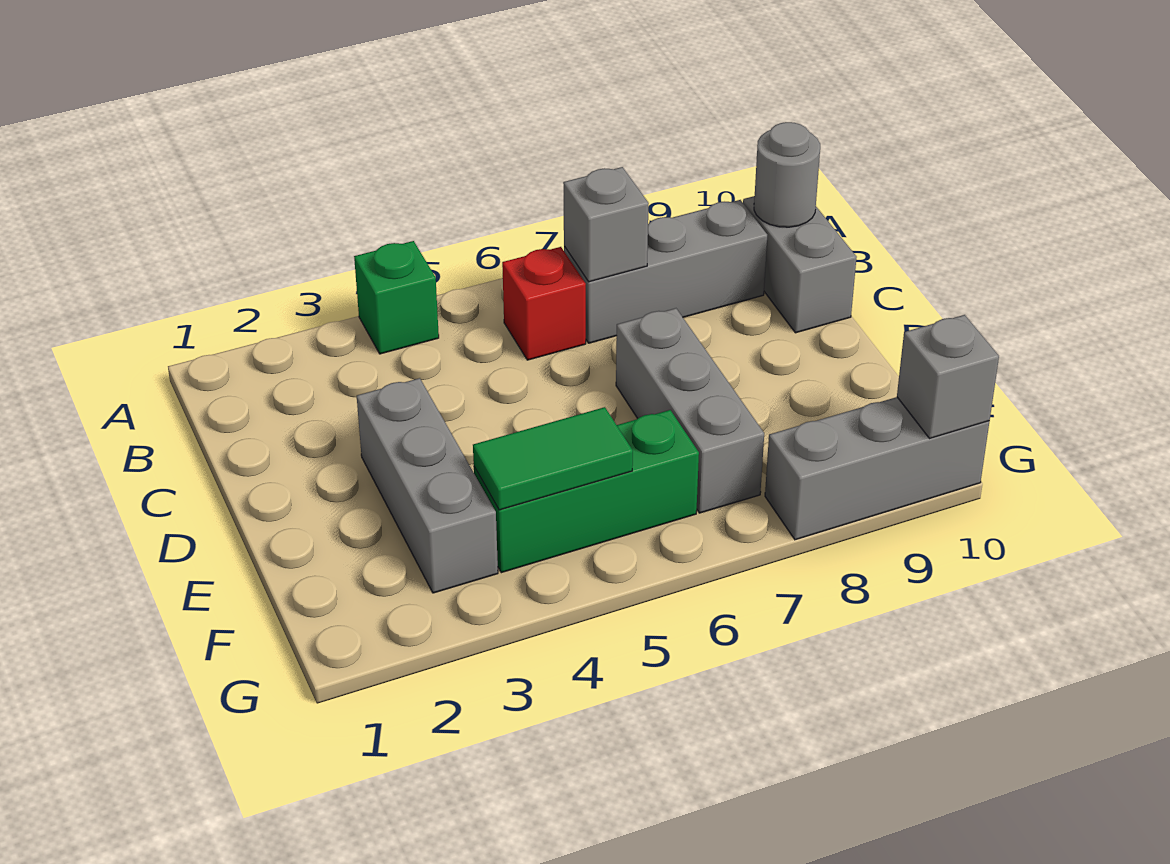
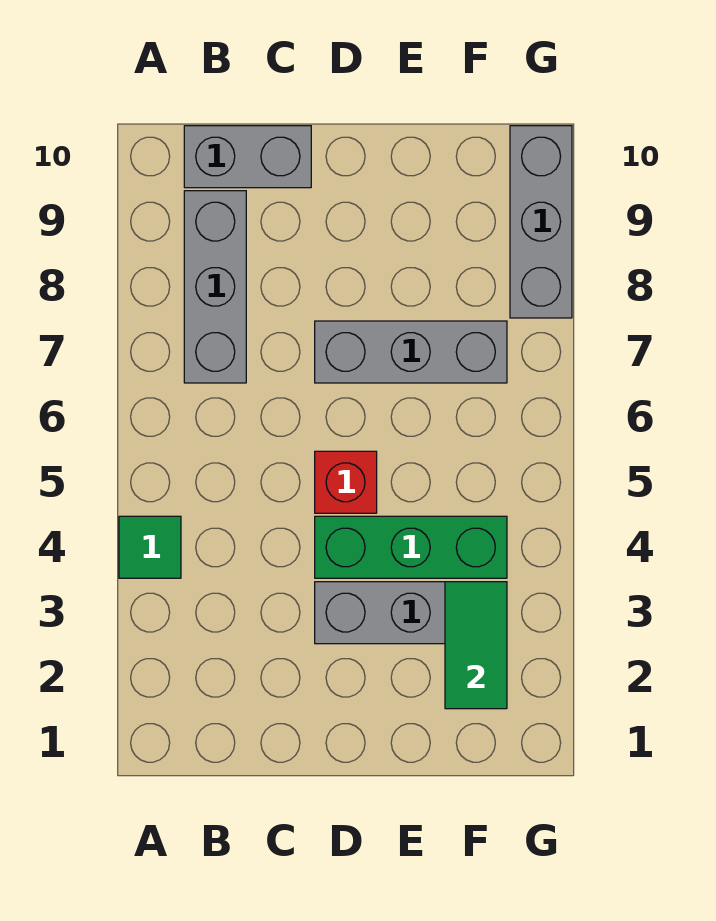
green brick A4 level 1 -> green tile A4 level 1
red brick B6 level 1 -> red brick D5 level 1
grey brick B7 level 2 -> none
grey round brick B10 level 2 -> none
green brick F4:F6 level 1 -> green brick D4:F4 level 1
green tile F4:F5 level 2 -> green tile F2:F3 level 2
grey brick G10 level 2 -> none

